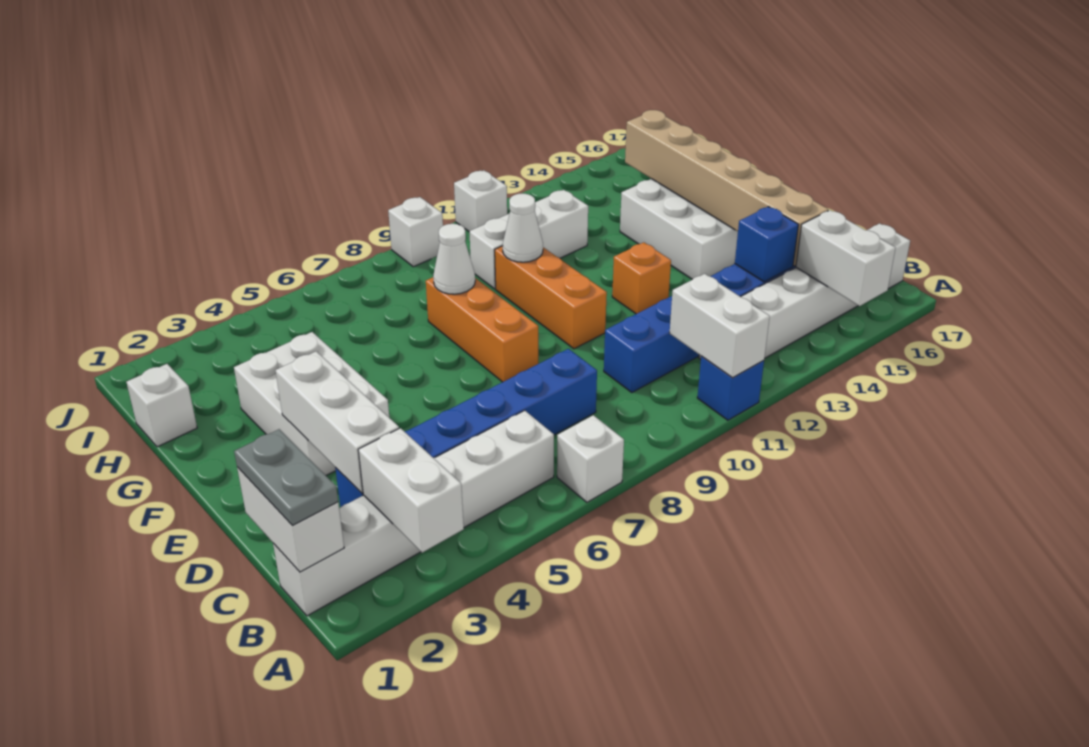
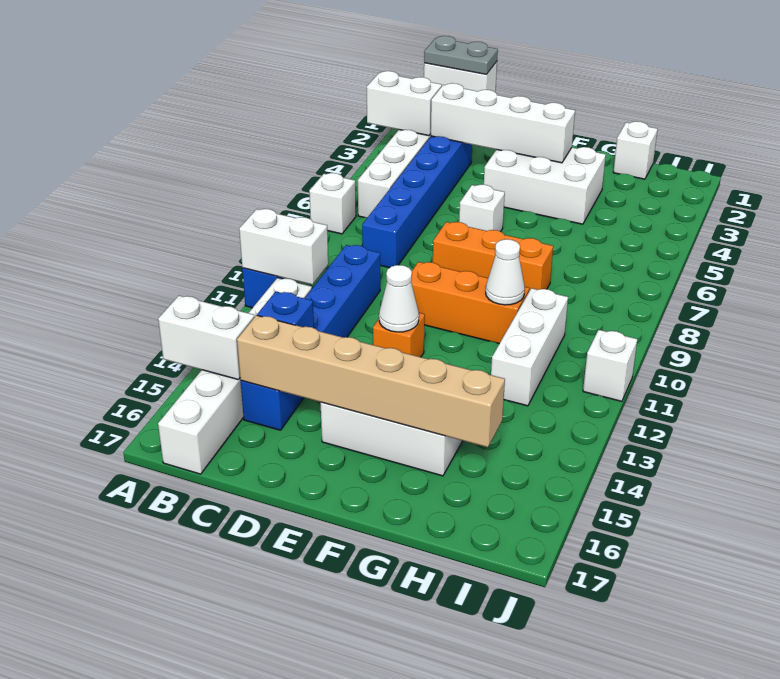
white brick C3:E3 level 2 -> white brick C3:F3 level 2
white cone G8 level 2 -> white cone E12 level 2
white brick J9 level 1 -> white brick E6 level 1

